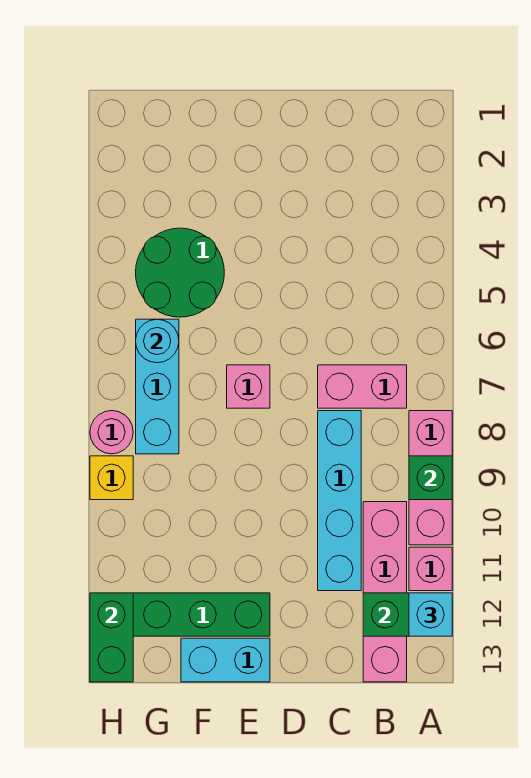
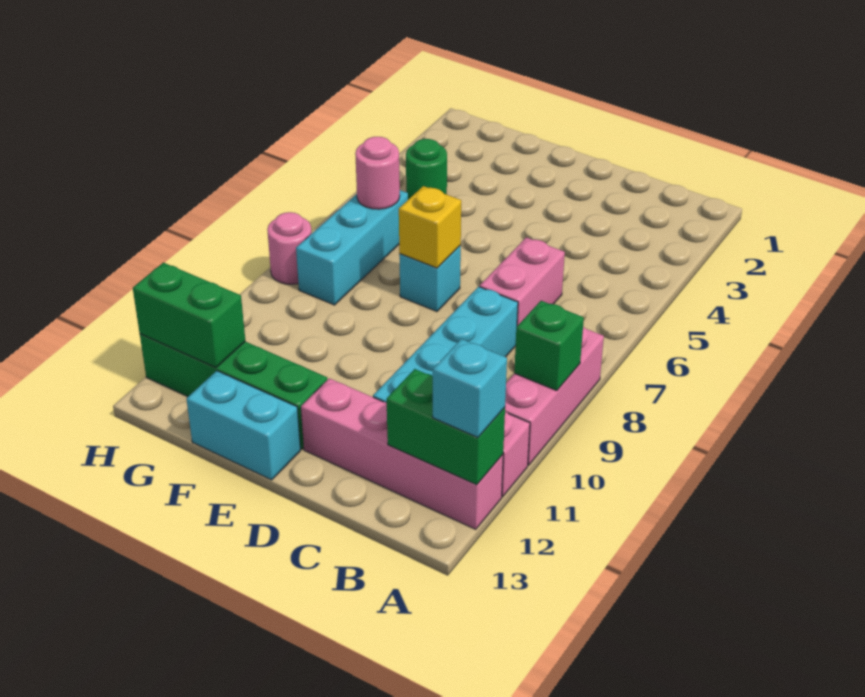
pink brick B7:C7 level 1 -> pink brick C6:C7 level 1
pink brick B10:B13 level 1 -> pink brick A12:D12 level 1
pink brick E7 level 1 -> cyan brick E7 level 1
green round brick F4:G5 level 1 -> green round brick G4 level 1
cyan round brick G6 level 2 -> pink round brick G6 level 2
yellow brick H9 level 1 -> yellow brick E7 level 2
green brick H12:H13 level 2 -> green brick G12:H12 level 2

